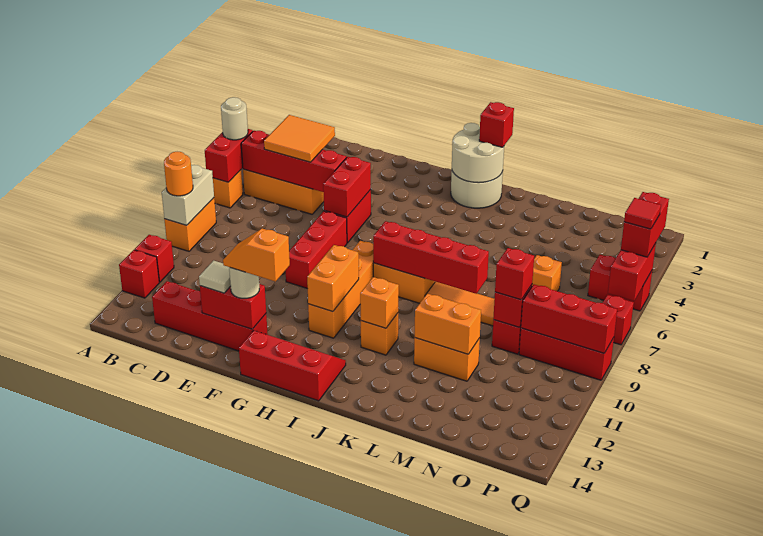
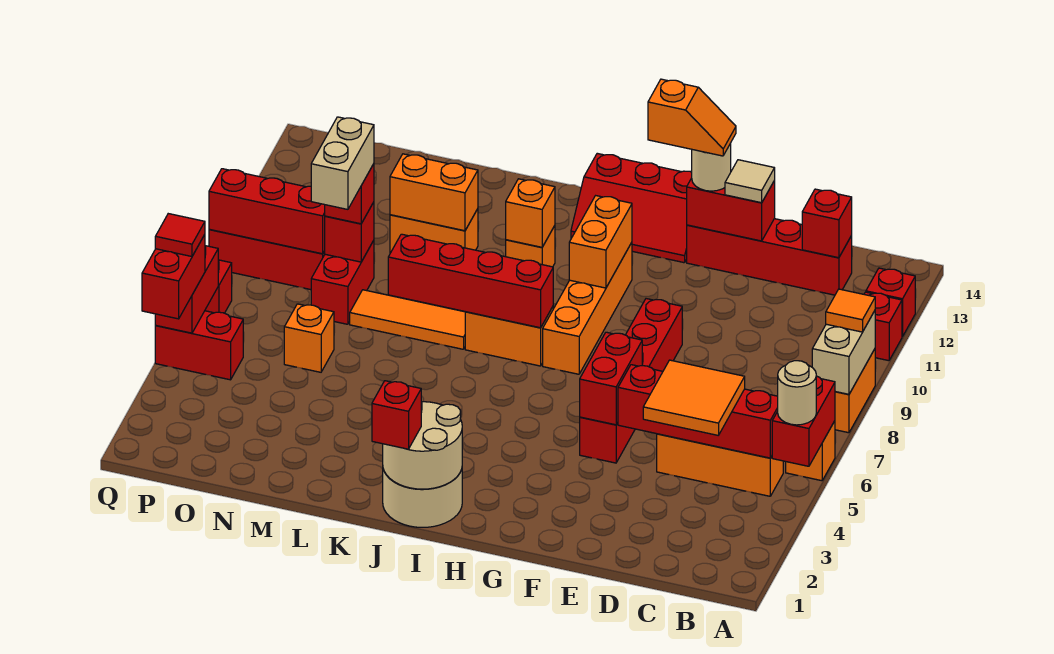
orange round brick A9 level 3 -> orange tile A9 level 3
none -> red brick C13 level 2
none -> tan brick N8:N9 level 4

